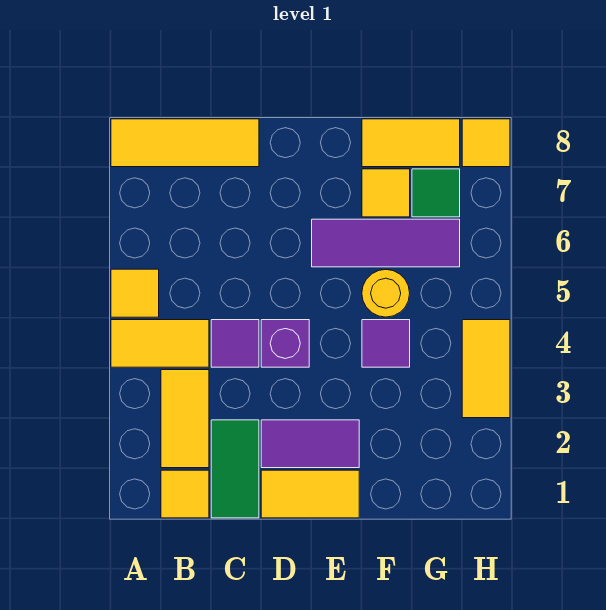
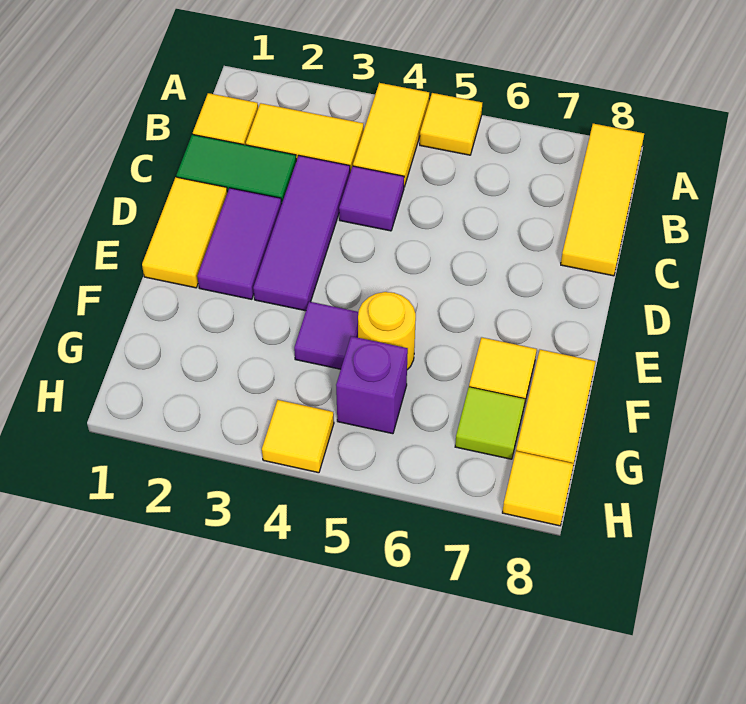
purple brick D4 level 1 -> purple brick G5 level 1
purple tile E6:G6 level 1 -> purple tile C3:E3 level 1
green tile G7 level 1 -> lime tile G7 level 1
yellow tile H3:H4 level 1 -> yellow tile H4 level 1

